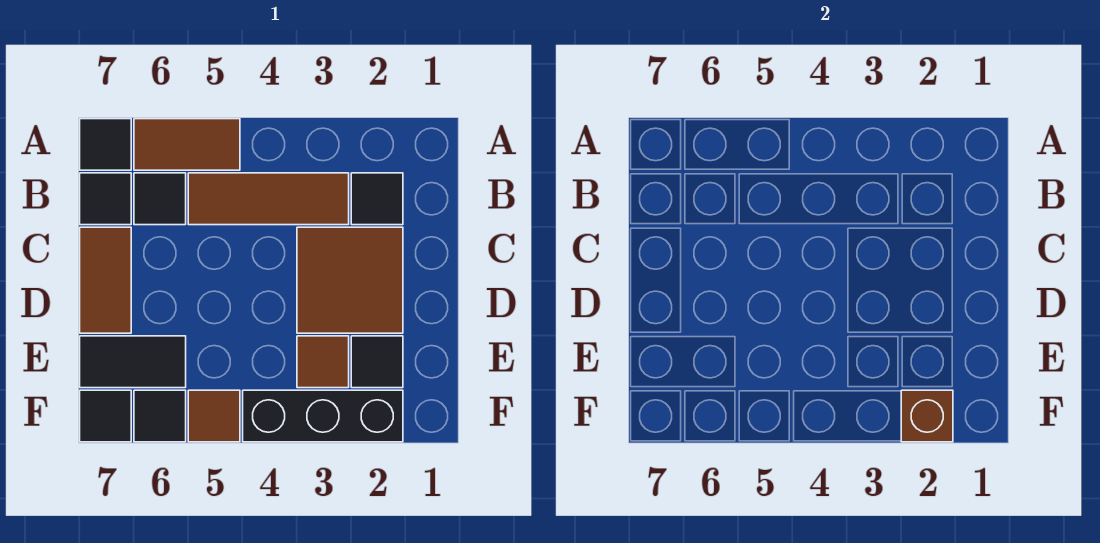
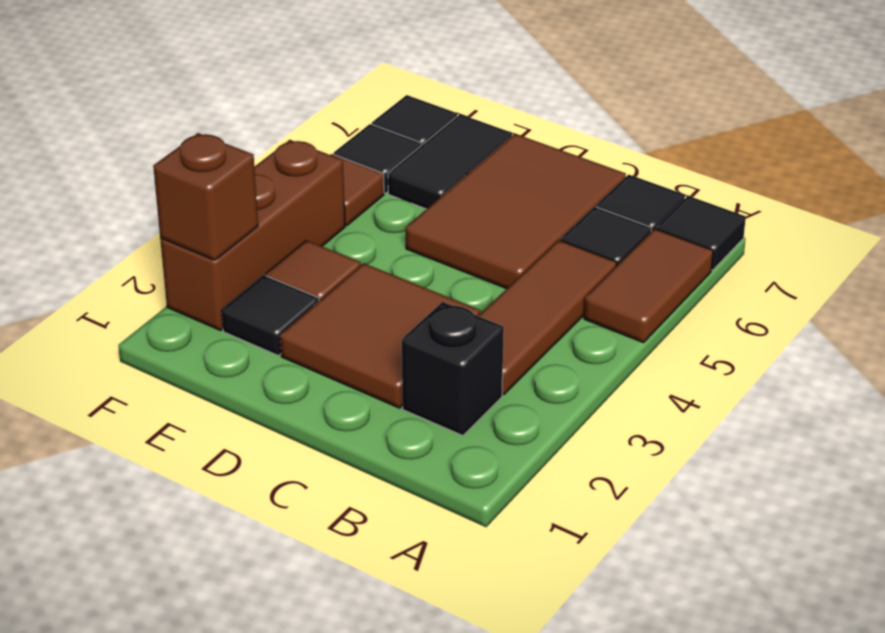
black tile B2 level 1 -> black brick B2 level 1
brown tile C7:D7 level 1 -> brown tile C5:D7 level 1
black brick F2:F4 level 1 -> brown brick F2:F4 level 1

